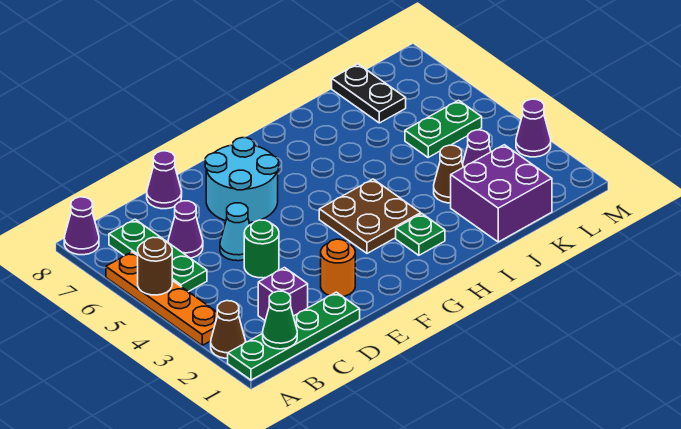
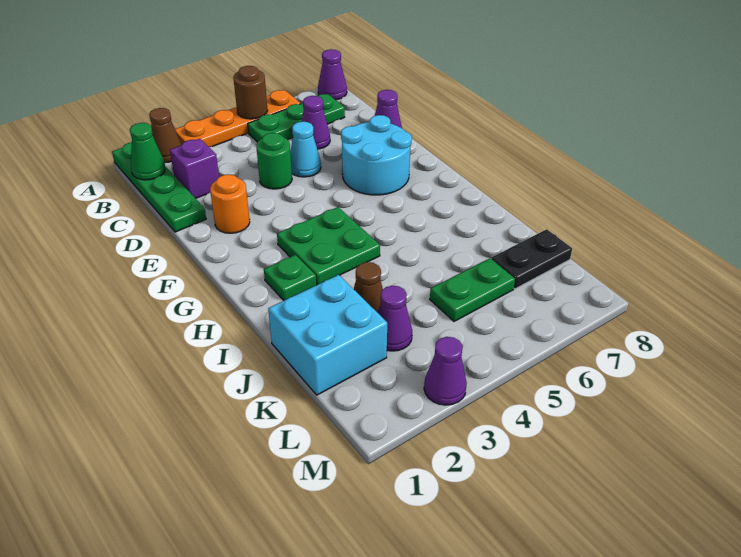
brown plate G3:H4 level 1 -> green plate G3:H4 level 1
purple brick J1:K2 level 1 -> cyan brick J1:K2 level 1
green plate K5:L5 level 1 -> green plate K5:K6 level 1

